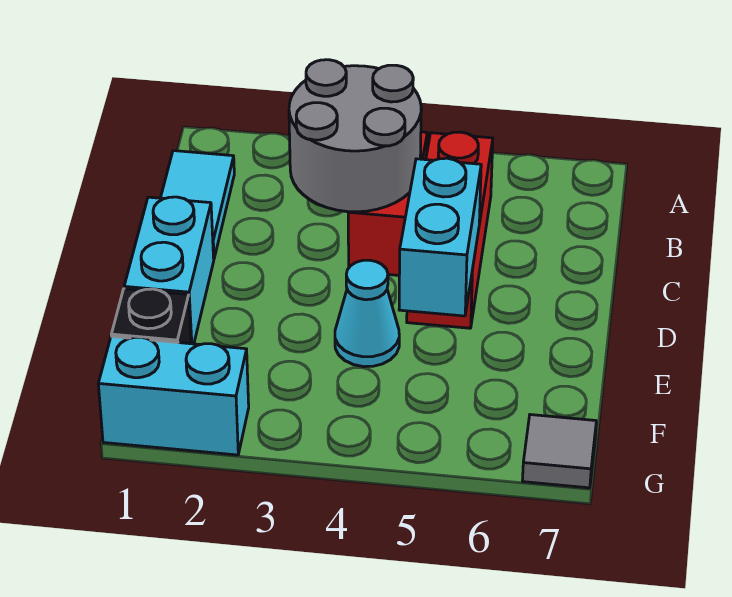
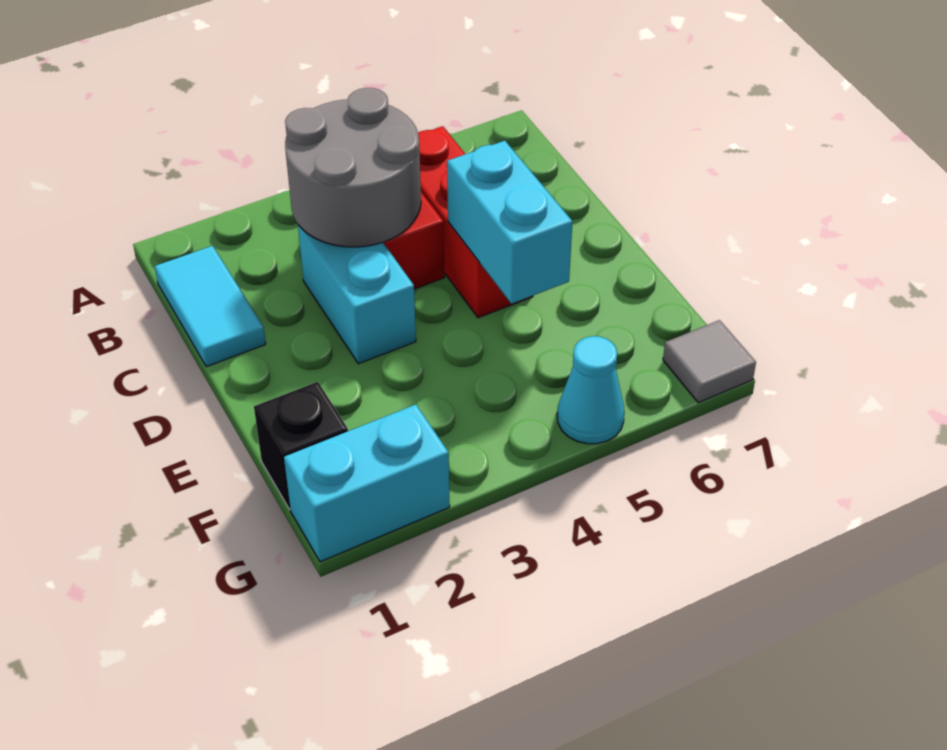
cyan brick D1:E1 level 1 -> cyan brick C3:D3 level 1
cyan cone E4 level 1 -> cyan cone G5 level 1

